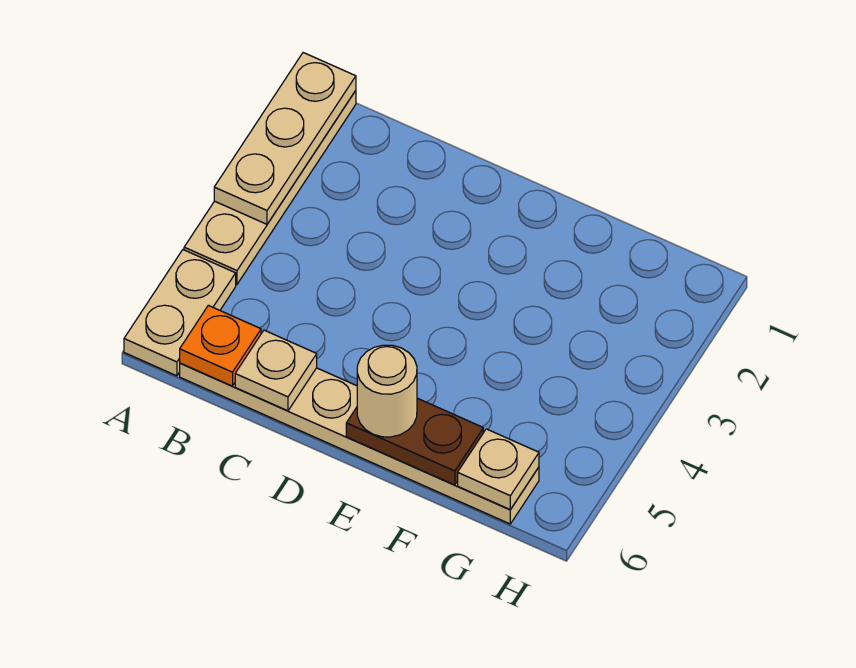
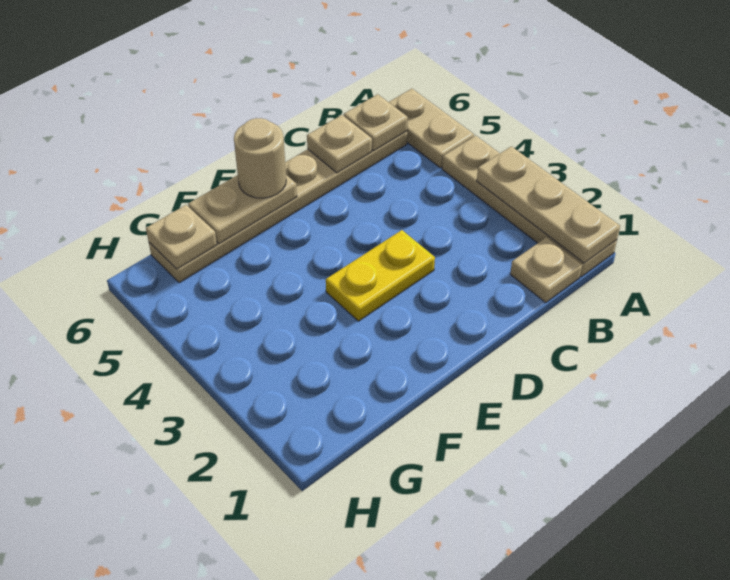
none -> tan plate B1 level 1
orange plate B6 level 2 -> tan plate B6 level 2
none -> yellow plate D3:E3 level 1
brown plate E6:F6 level 2 -> tan plate E6:F6 level 2

